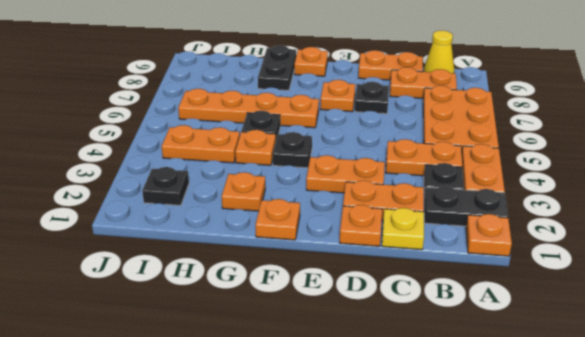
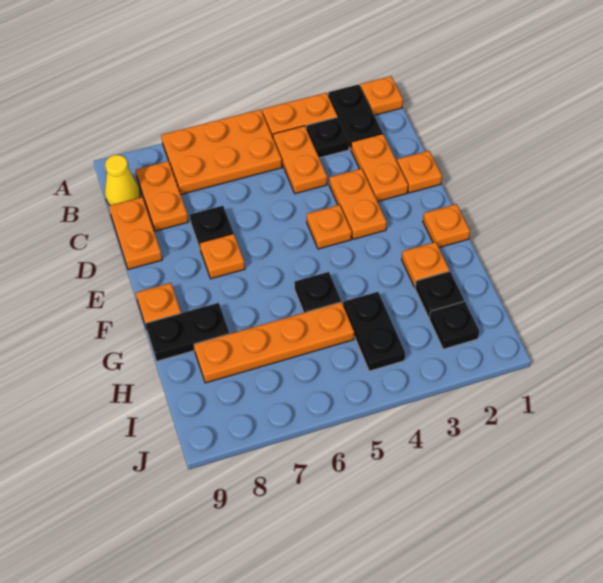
yellow plate C1 level 1 -> none
black plate F4 level 1 -> black plate H2 level 1
orange plate F6:I6 level 1 -> orange plate H5:H8 level 1
orange plate G4 level 1 -> orange plate E4 level 1
orange plate H4:I4 level 1 -> black plate H4:I4 level 1

